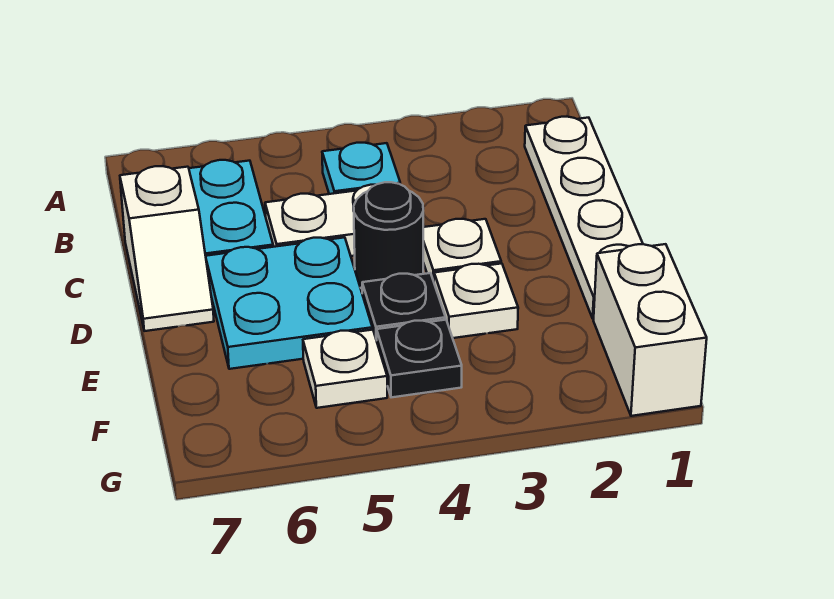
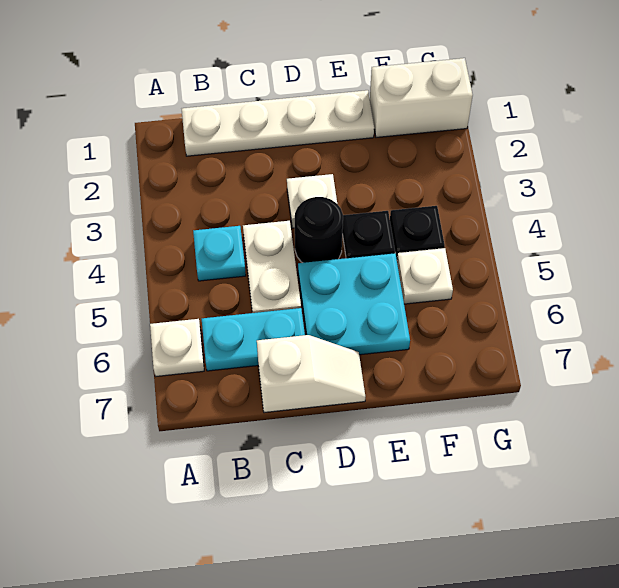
white plate E3 level 1 -> white plate A6 level 1

